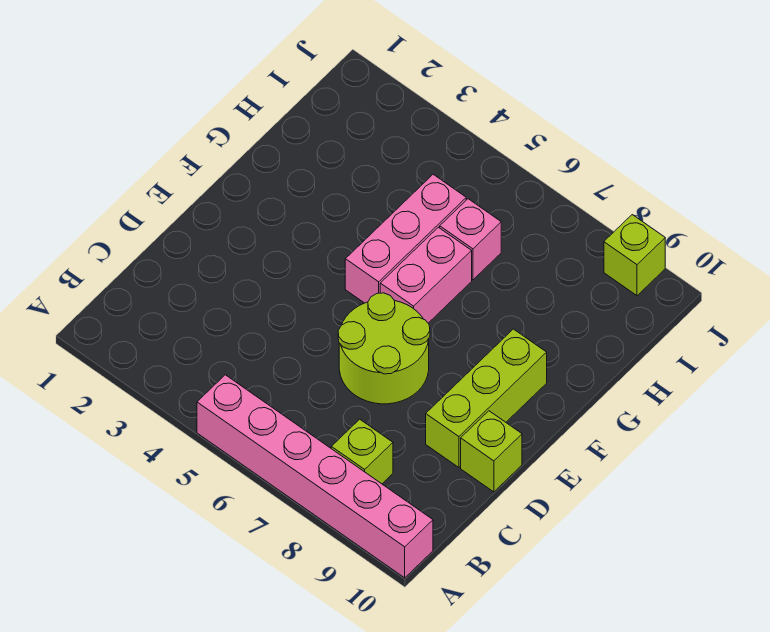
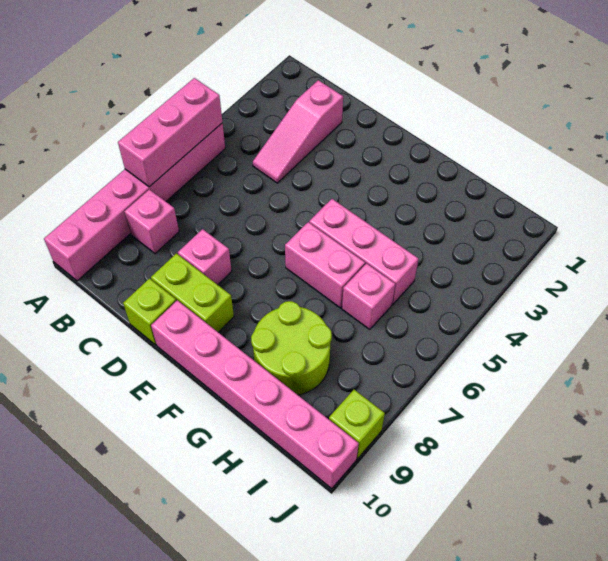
none -> pink brick A5:A7 level 2
lime brick B8 level 1 -> pink brick B8 level 1
none -> pink slope C2:C4 level 1 top 2
lime round brick D6:E7 level 1 -> lime round brick G8:H9 level 1
none -> pink brick D8 level 1
lime brick D9:F9 level 1 -> lime brick D9:E9 level 1
none -> pink brick E10:J10 level 1

